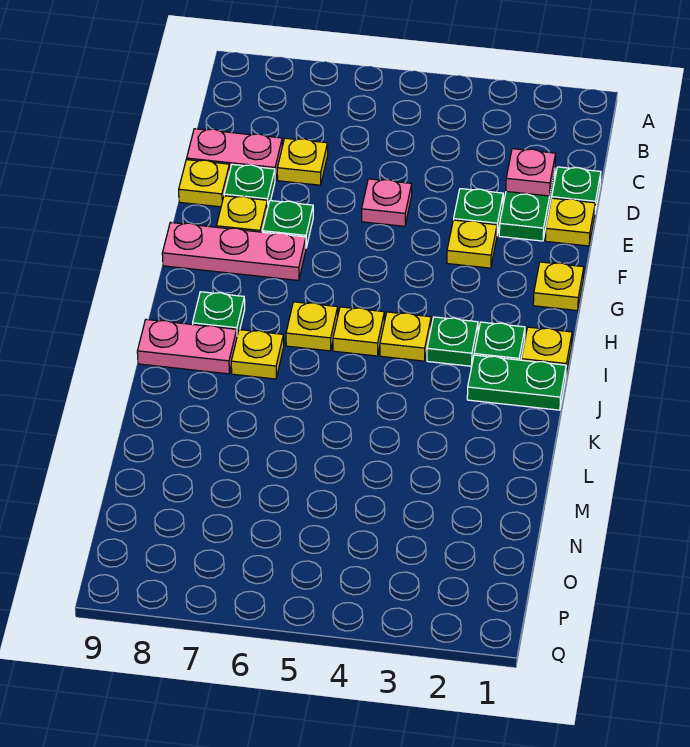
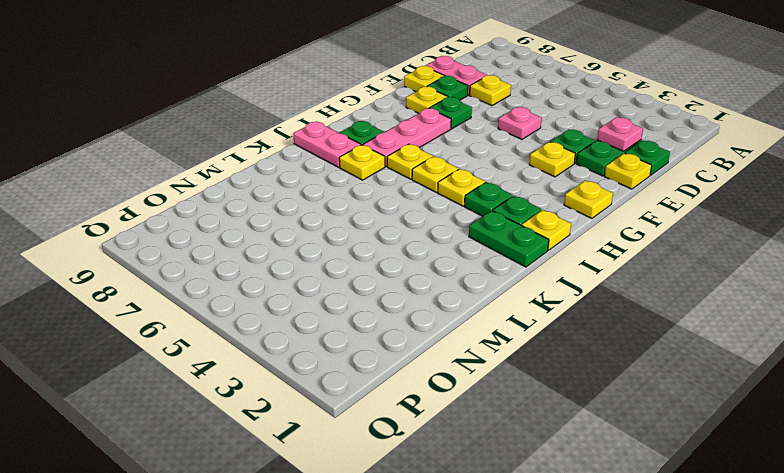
pink plate G7:G9 level 1 -> pink plate G7:I7 level 1

